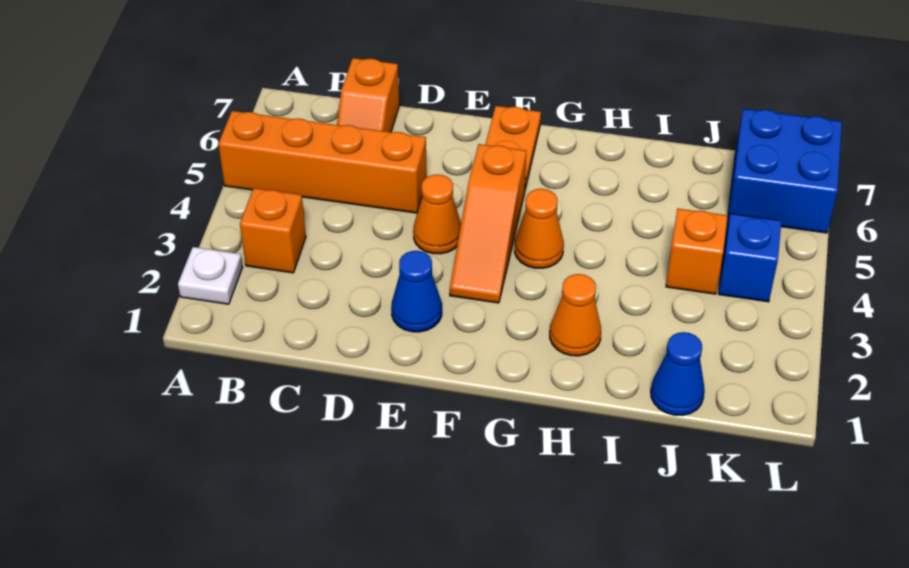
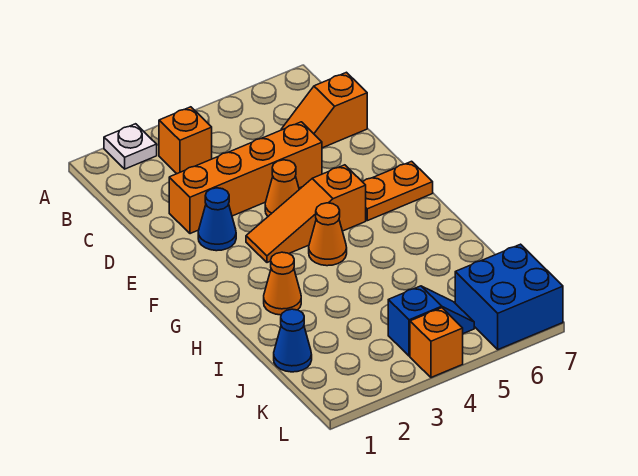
orange brick A5:D5 level 1 -> orange brick D2:D5 level 1
orange brick J4 level 1 -> orange brick L4 level 1

